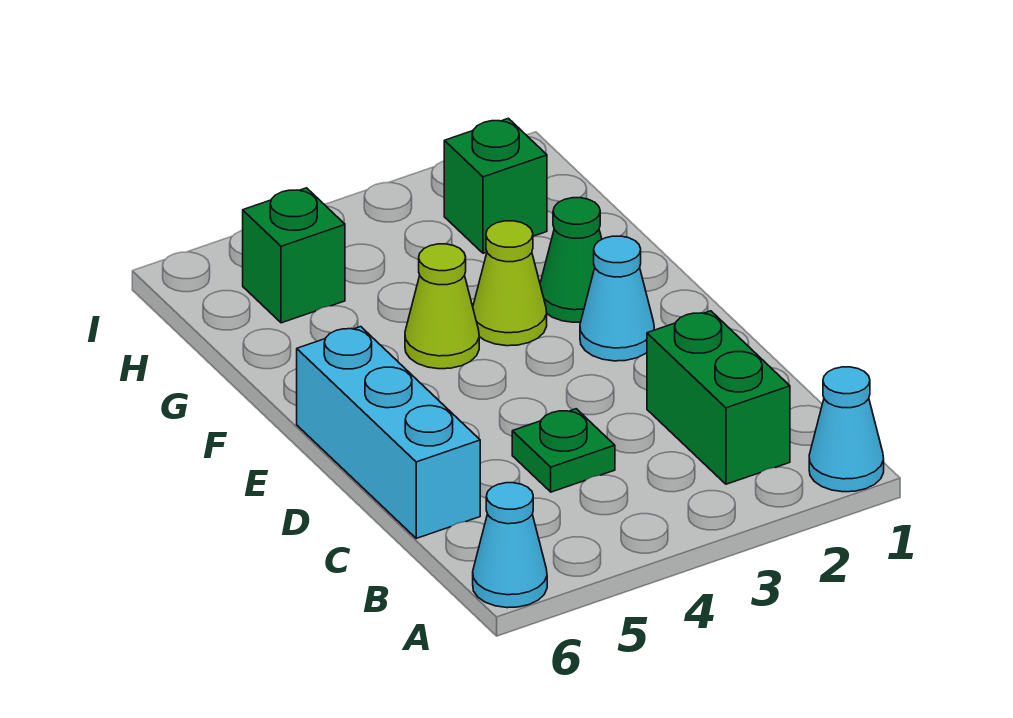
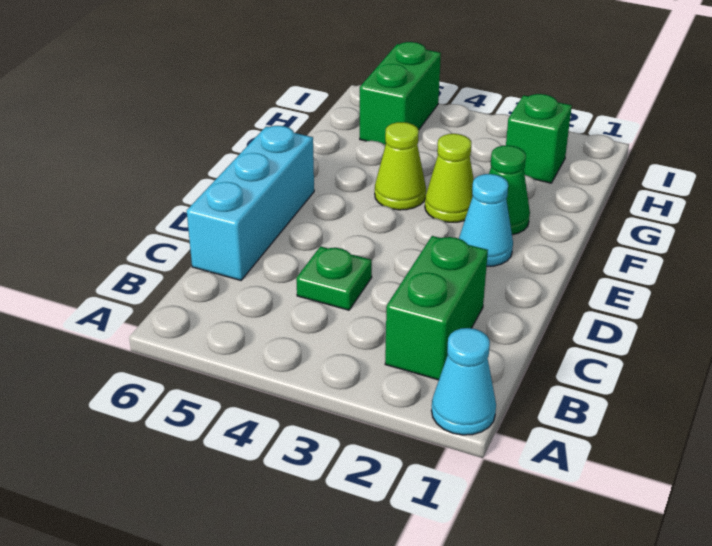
cyan cone A6 level 1 -> none
green brick H5 level 1 -> green brick H5:I5 level 1

